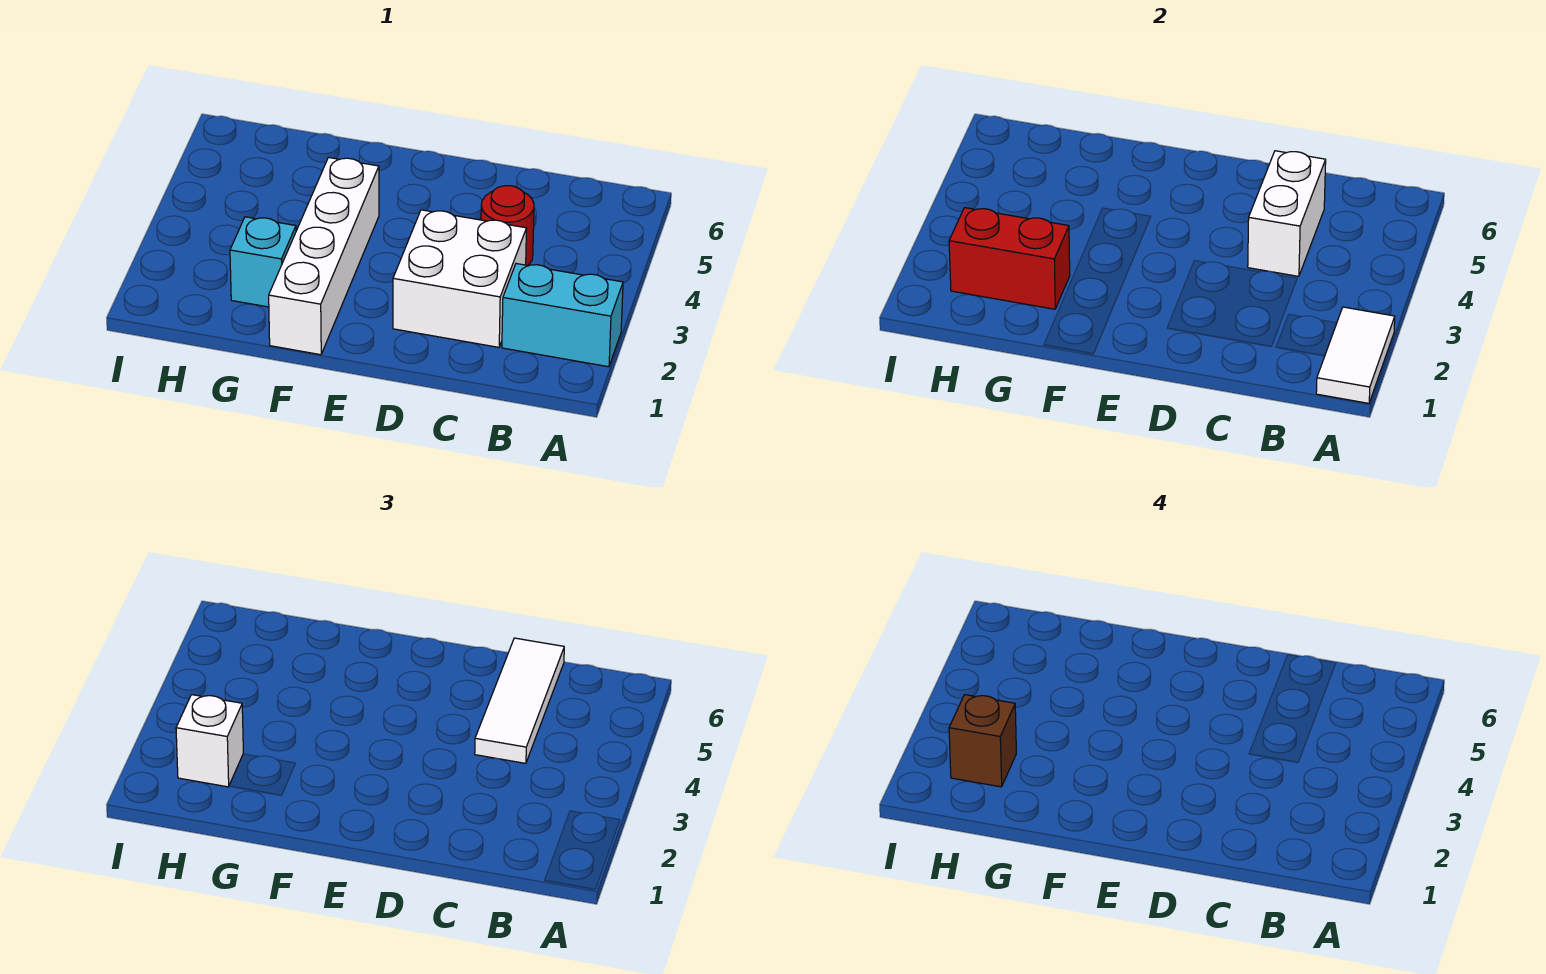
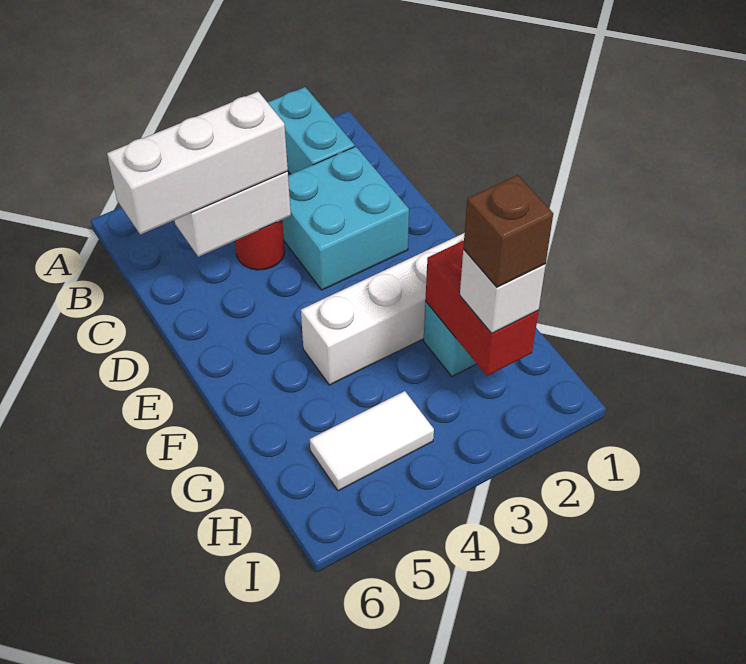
white tile A1:A2 level 2 -> white tile H4:H5 level 1
white brick C2:D3 level 1 -> cyan brick C2:D3 level 1
white tile C4:C6 level 3 -> white brick C4:C6 level 3

